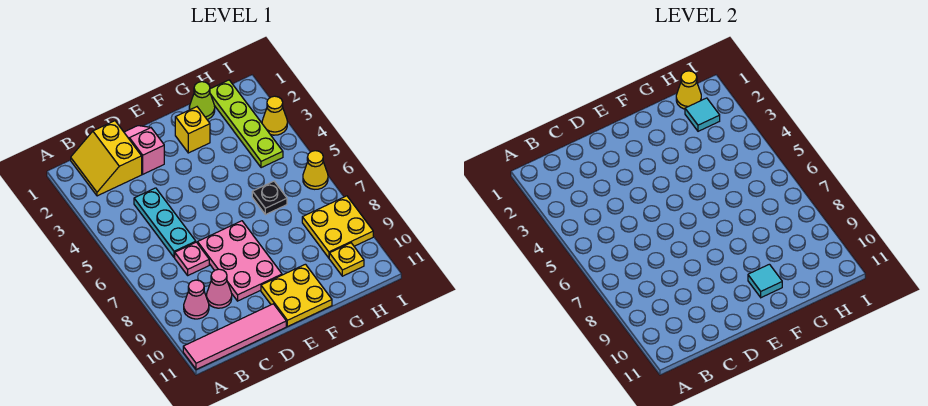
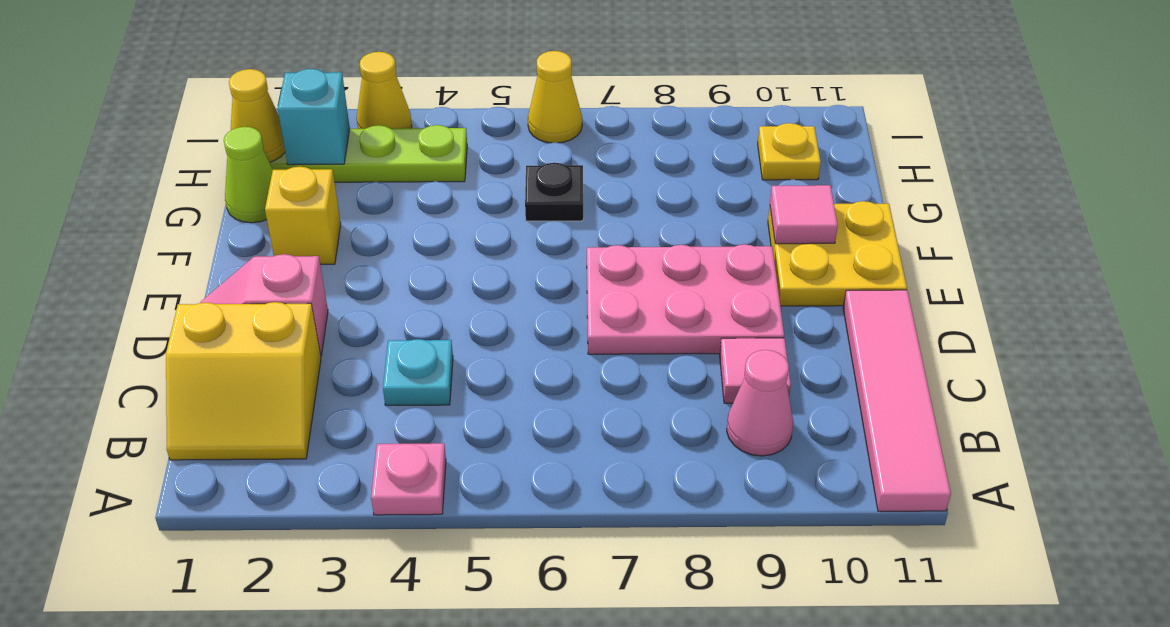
cyan plate C4:C6 level 1 -> cyan plate C4 level 1
pink plate C7 level 1 -> pink plate A4 level 1
pink cone C9 level 1 -> pink tile C9 level 1
cyan tile F10 level 2 -> pink tile F10 level 2
cyan tile H2 level 2 -> cyan brick H2 level 2
yellow plate H8:I9 level 1 -> none

